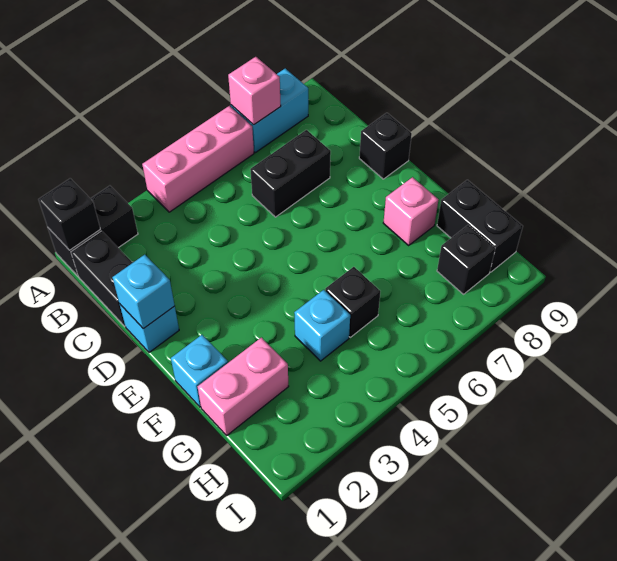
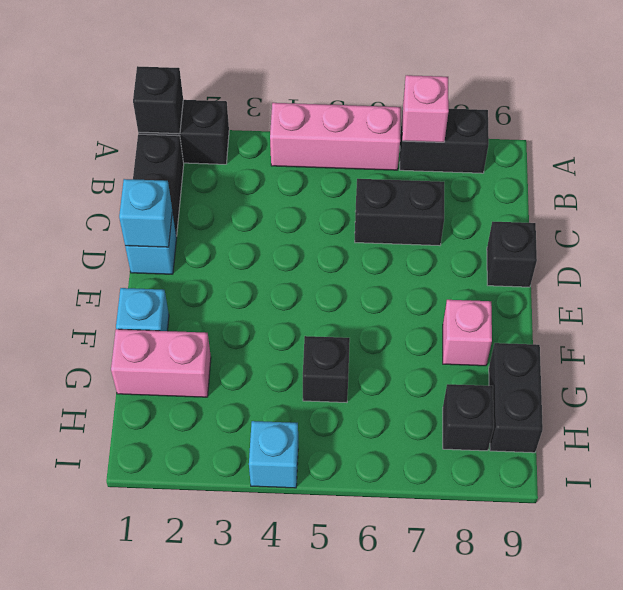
cyan brick A7:A8 level 1 -> black brick A7:A8 level 1
cyan brick G4 level 1 -> cyan brick I4 level 1

